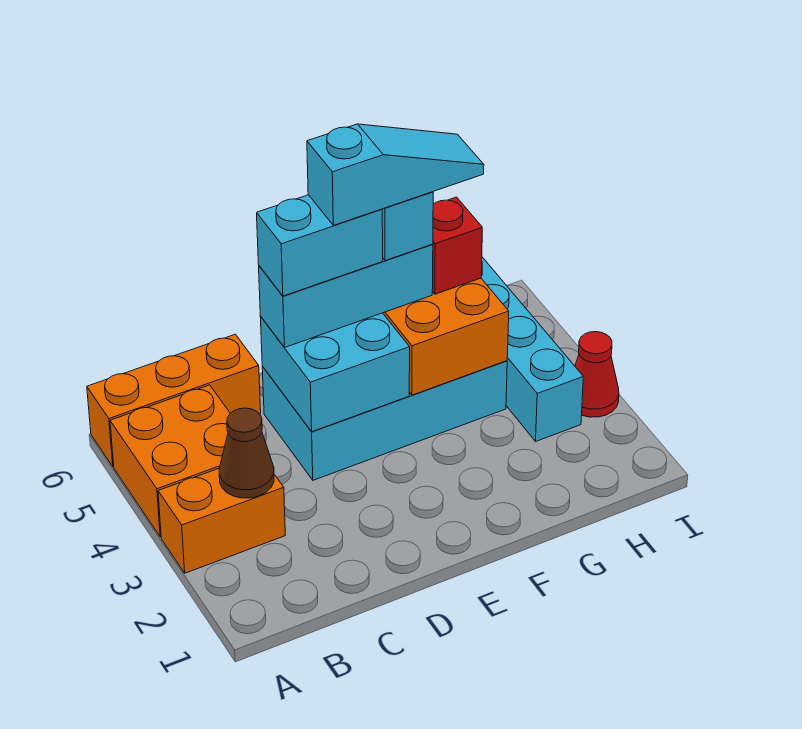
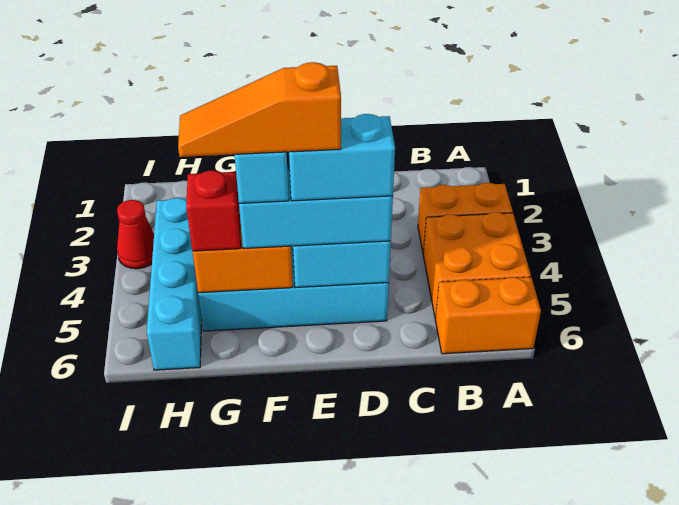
orange brick A6:C6 level 1 -> orange brick A6:B6 level 1
brown cone B3 level 2 -> none
cyan slope E5:G5 level 5 top E -> orange slope E5:G5 level 5 top E

